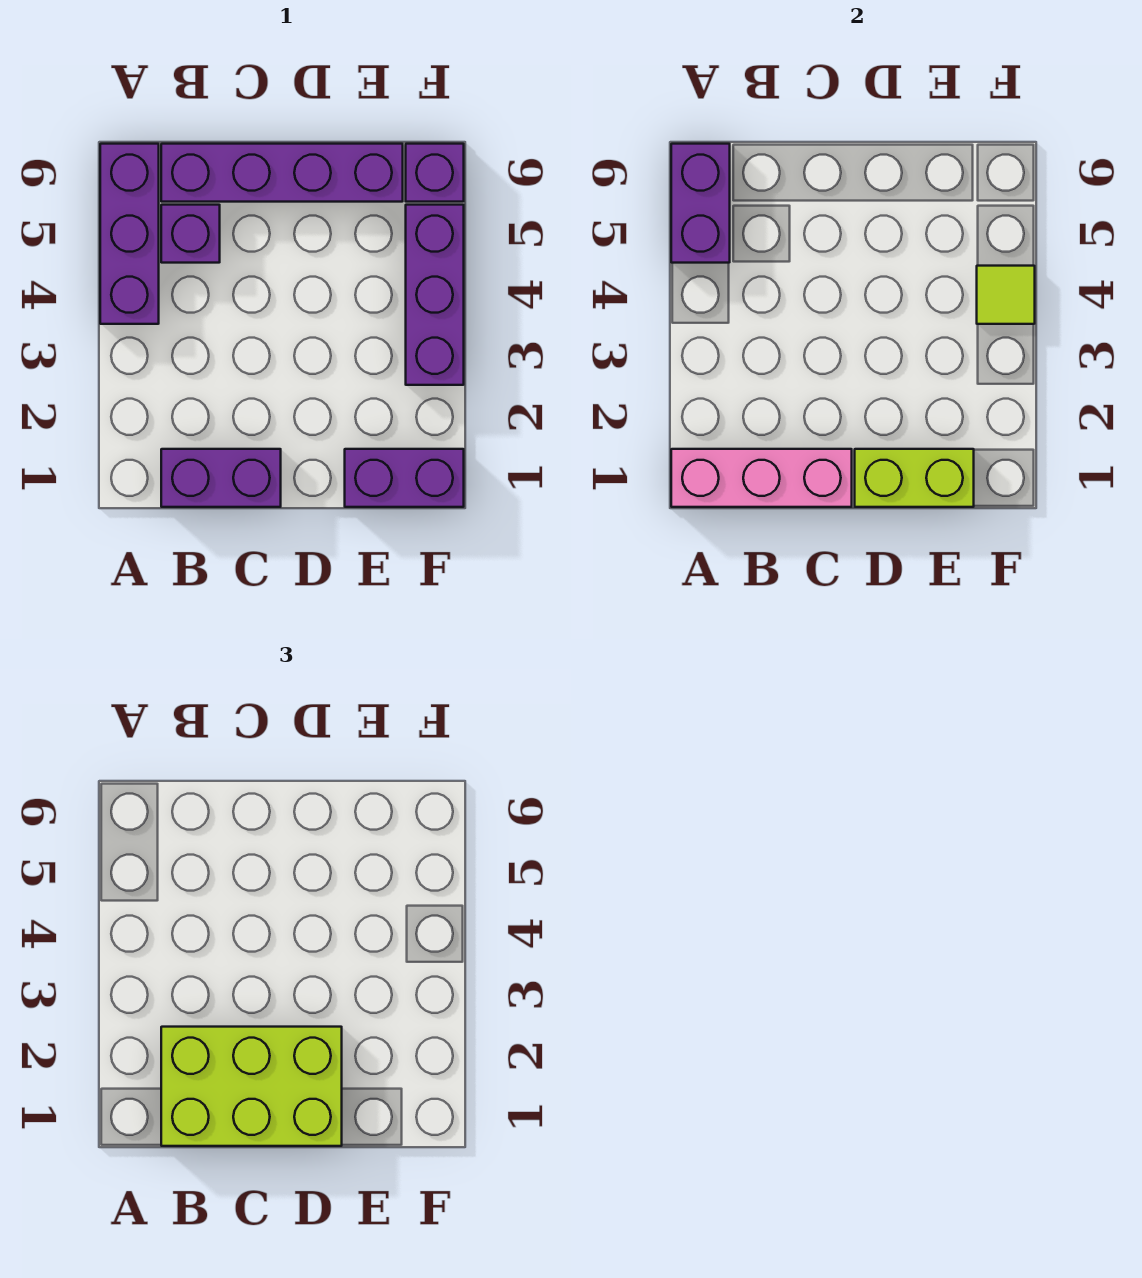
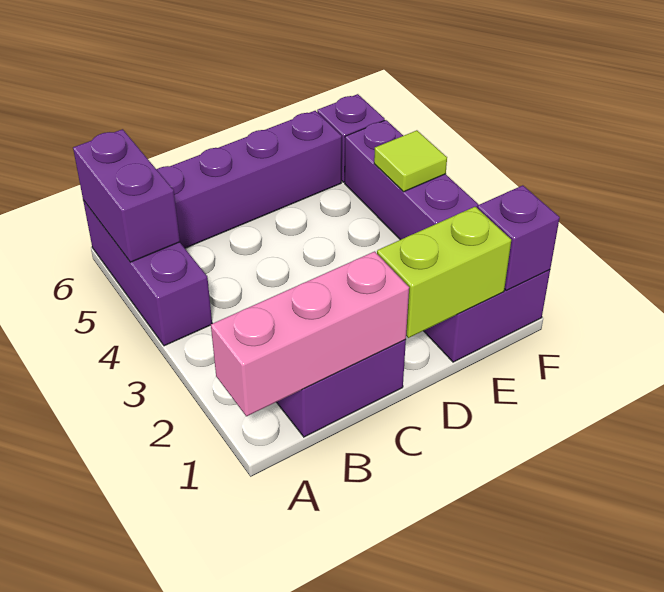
lime brick B1:D2 level 3 -> none
purple brick B5 level 1 -> purple brick F1 level 2

